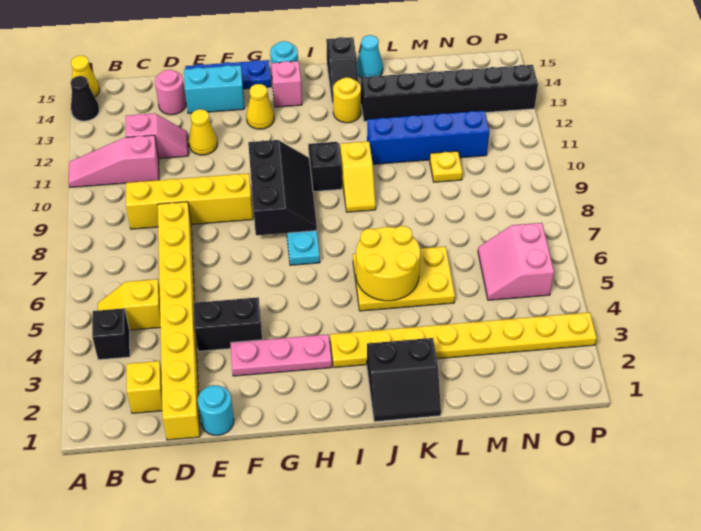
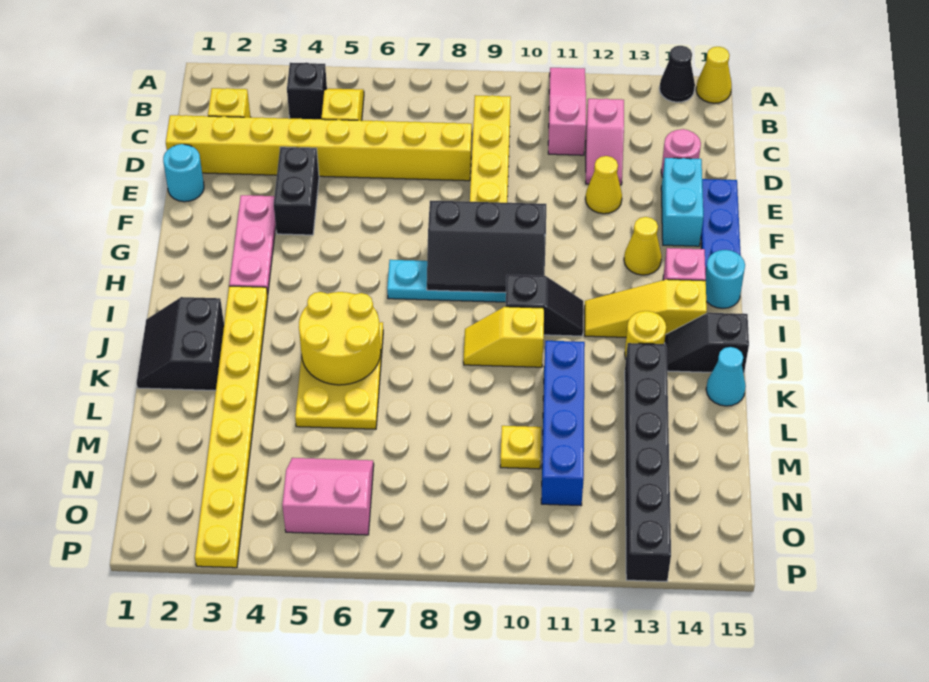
none -> yellow slope I12:I14 level 1 top 14

